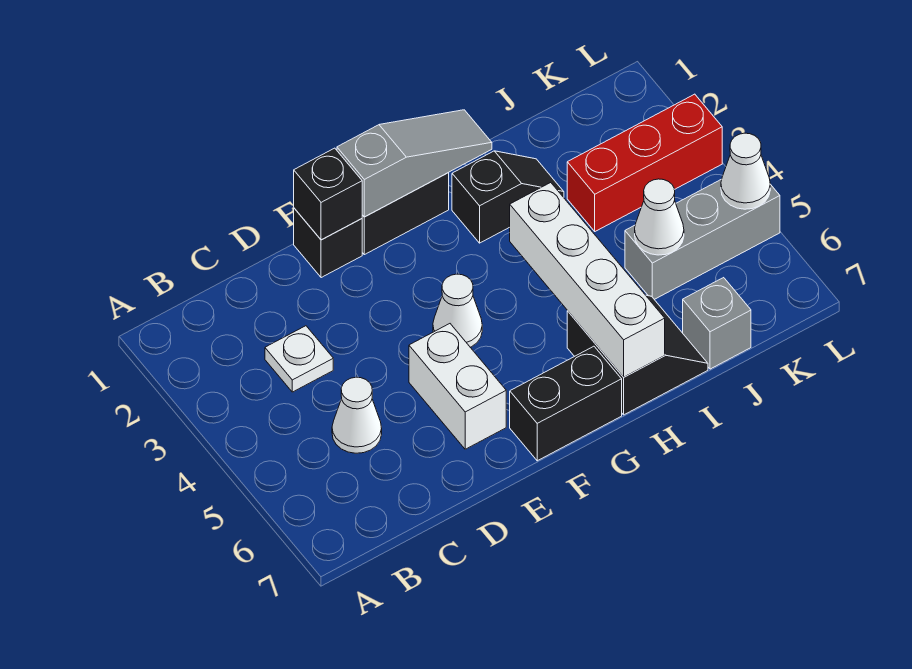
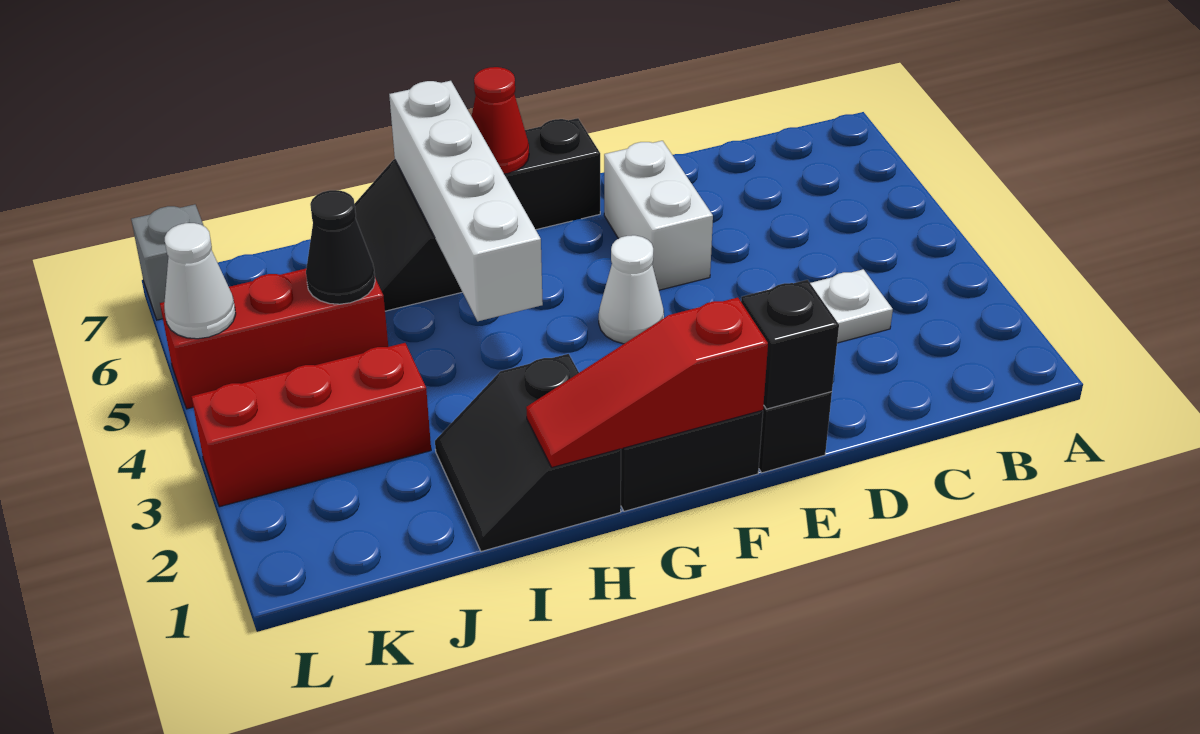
white cone C5 level 1 -> none
grey slope F1:H1 level 2 top F -> red slope F1:H1 level 2 top F
none -> red cone G7 level 2
black slope H2:I2 level 1 top H -> black slope H1:I2 level 1 top H
grey brick J5:L5 level 1 -> red brick J5:L5 level 1
white cone J5 level 2 -> black cone J5 level 2
grey brick J7 level 1 -> grey brick L7 level 1

